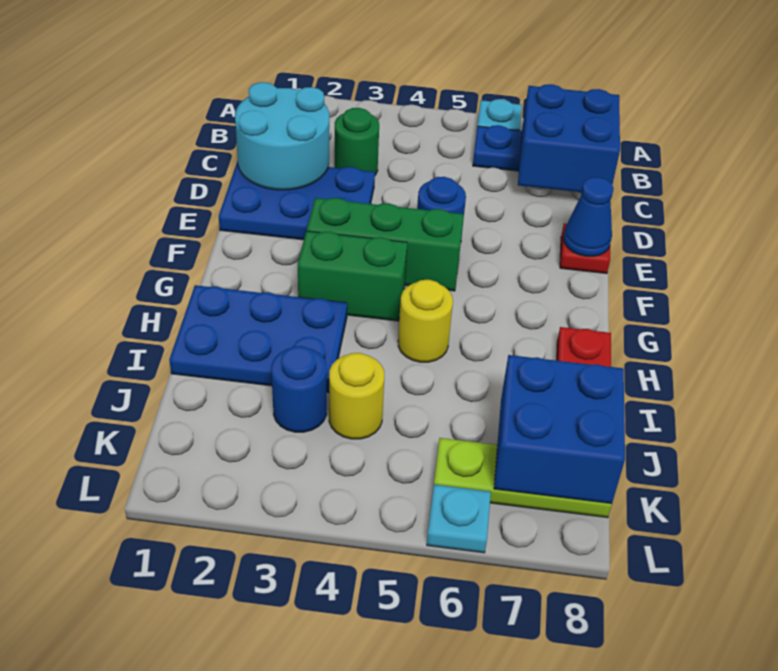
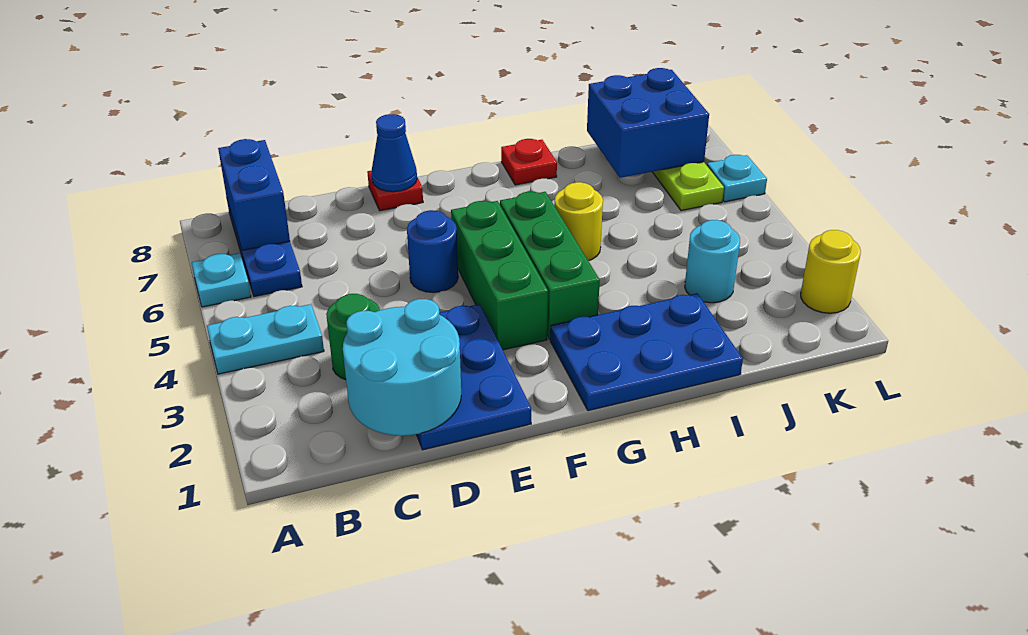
none -> cyan plate A4:B4 level 1
blue brick B7:C8 level 2 -> blue brick B7:B8 level 2
green brick G3:G4 level 1 -> green brick G3:G5 level 1
blue plate H1:I3 level 1 -> blue plate G1:I2 level 1
blue round brick J3 level 1 -> cyan round brick J3 level 1
yellow round brick J4 level 1 -> yellow round brick L2 level 1

